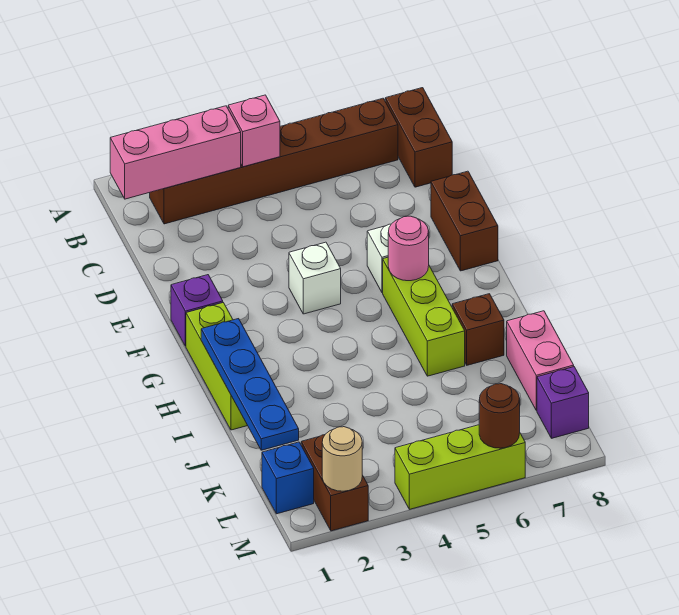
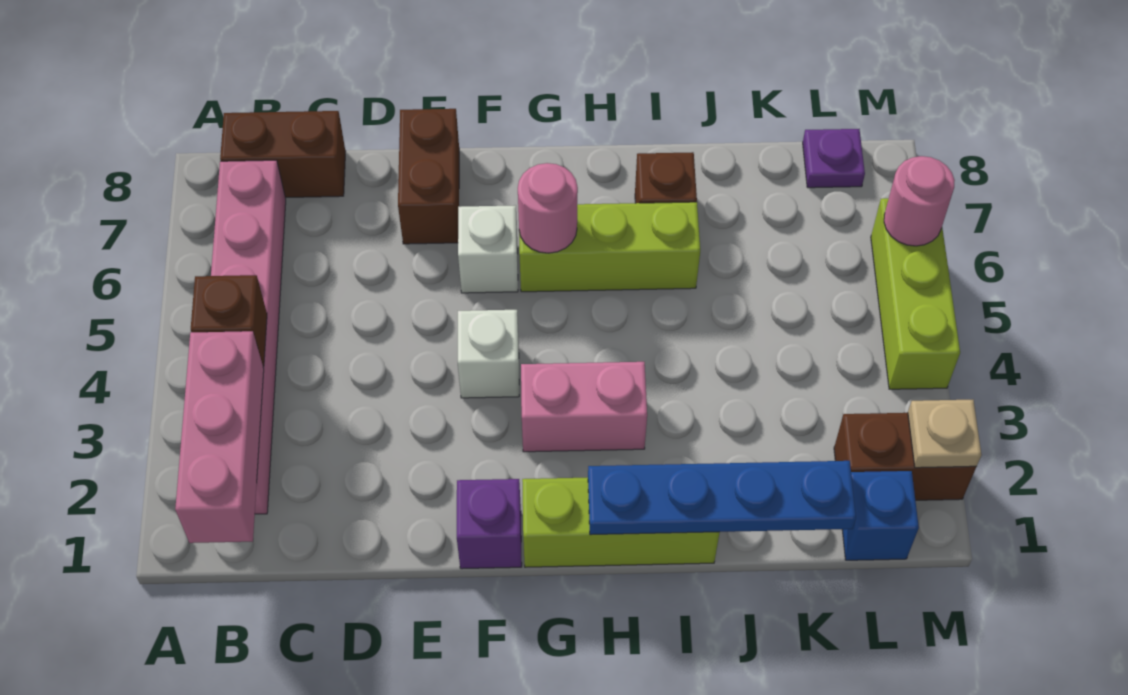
brown brick B2:B7 level 1 -> pink brick B2:B7 level 1
pink brick B4 level 2 -> brown brick B4 level 2
brown brick E8:F8 level 1 -> brown brick E7:E8 level 1
pink brick J8:K8 level 1 -> pink brick G3:H3 level 1
purple brick L8 level 1 -> purple plate L8 level 1
tan round brick M2 level 2 -> tan plate M2 level 2
brown round brick M6 level 2 -> pink round brick M6 level 2

